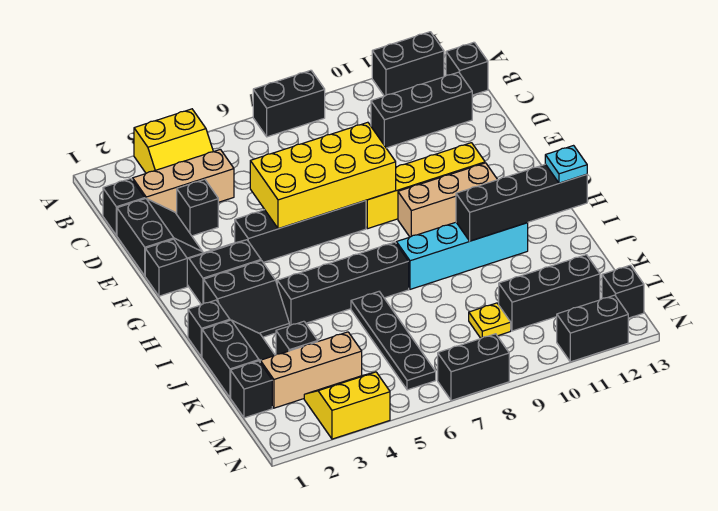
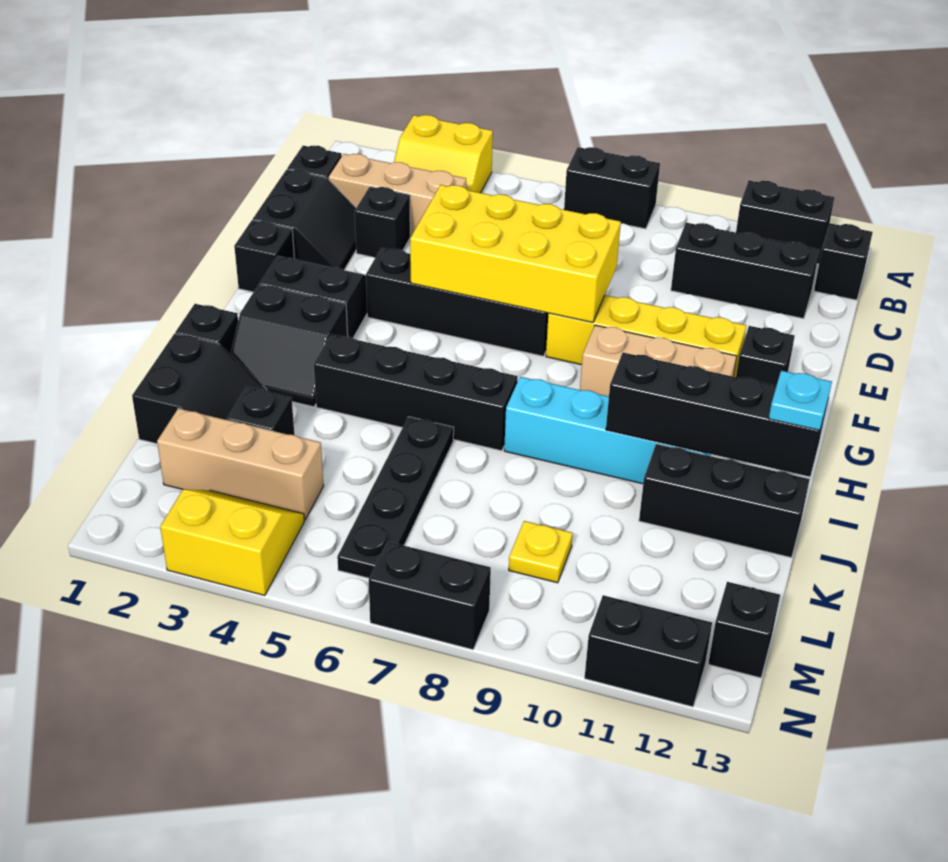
black brick L1 level 1 -> black brick F12 level 1
black brick L10:L12 level 1 -> black brick J11:J13 level 1

